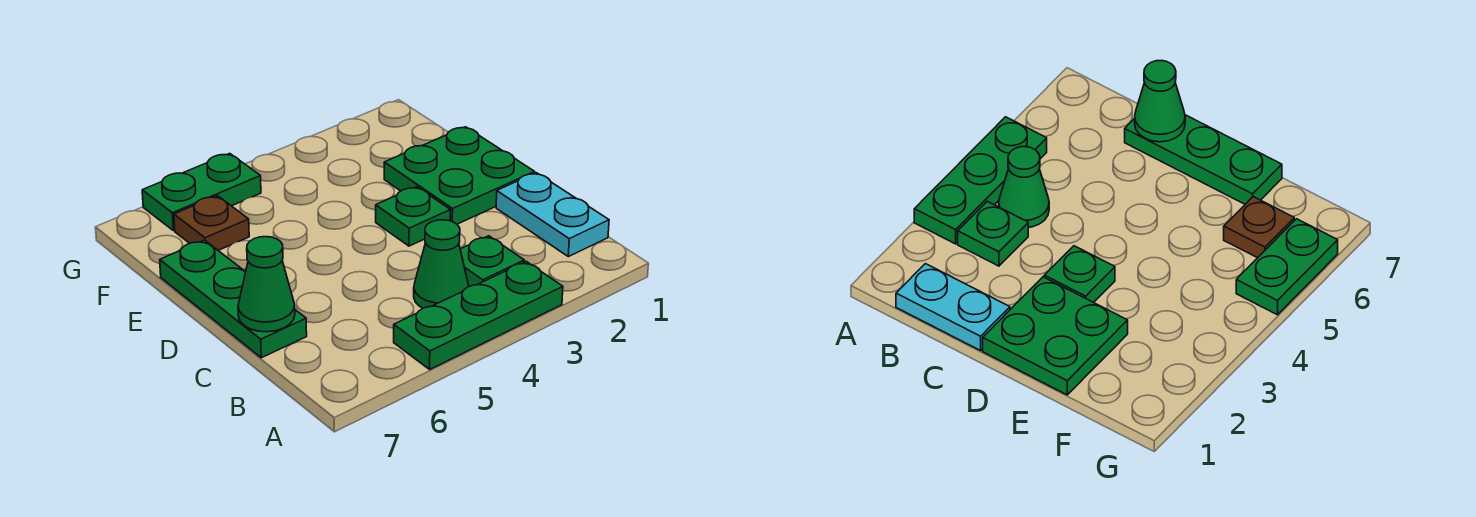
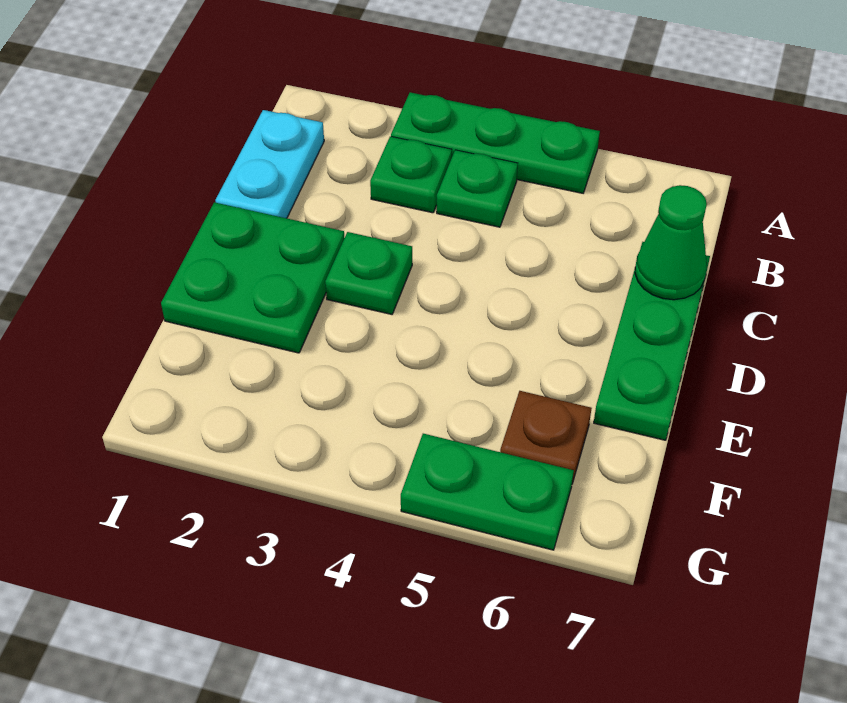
green cone B4 level 1 -> green plate B4 level 1

